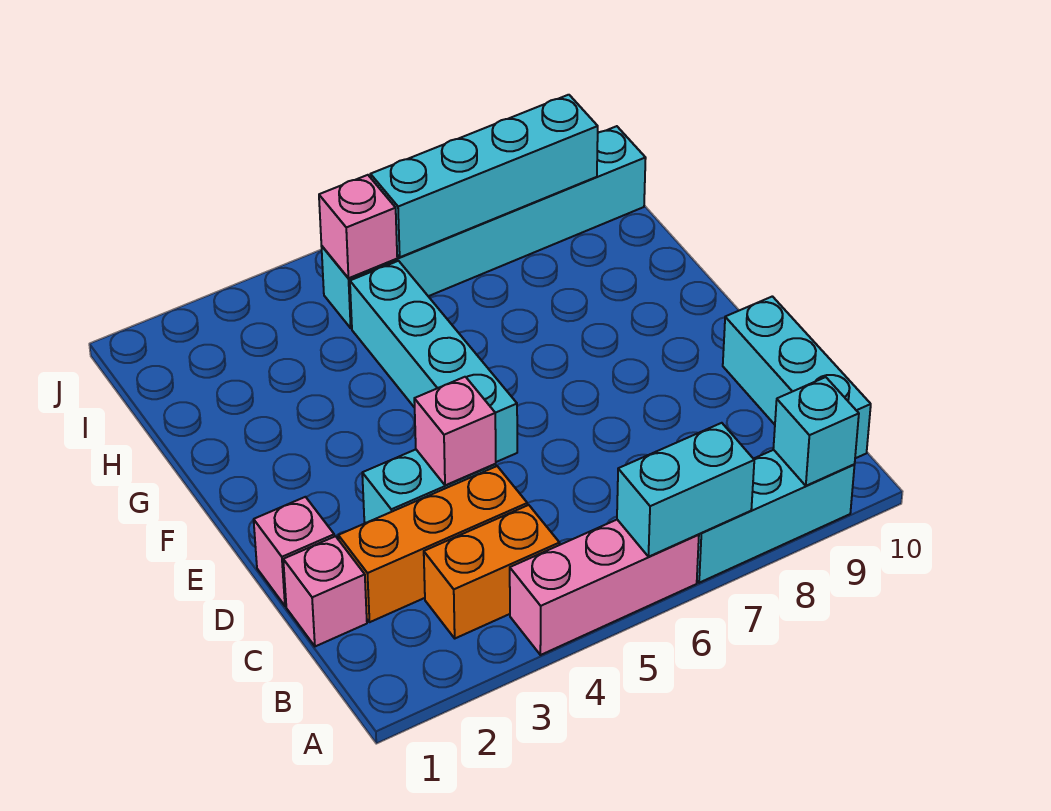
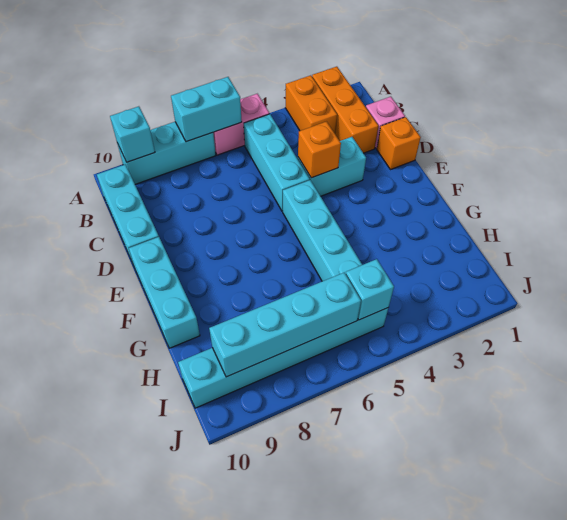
pink brick A4:A6 level 1 -> pink brick A5:A6 level 1
orange brick B3:B4 level 1 -> orange brick A3:B3 level 1
none -> cyan brick B5:D5 level 1
orange brick C2:C4 level 1 -> orange brick A2:C2 level 1
pink brick D1 level 1 -> orange brick D1 level 1
pink brick D4 level 2 -> orange brick D4 level 2
none -> cyan brick E10:G10 level 1
pink brick I5 level 2 -> cyan brick I5 level 2

